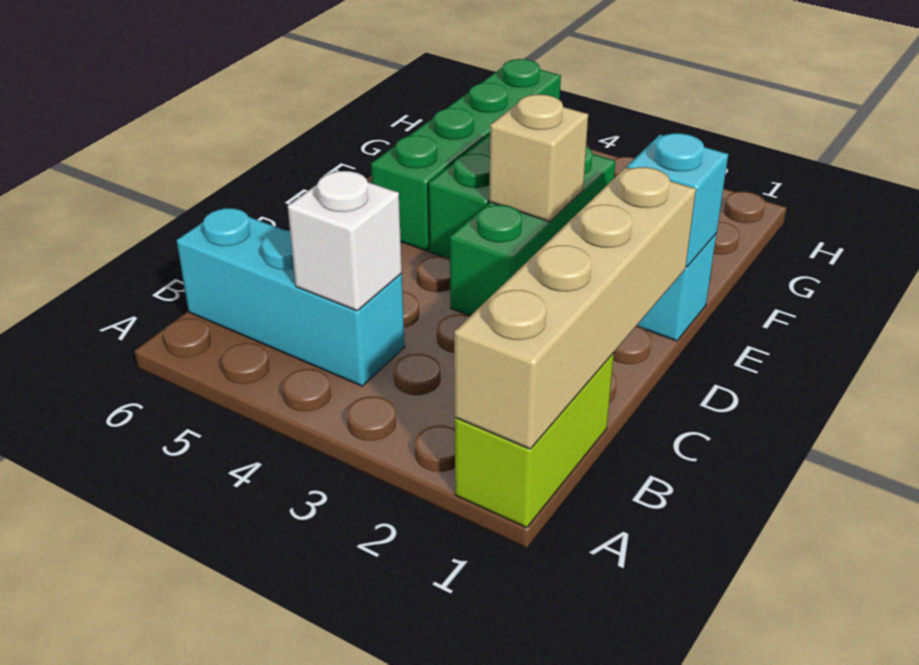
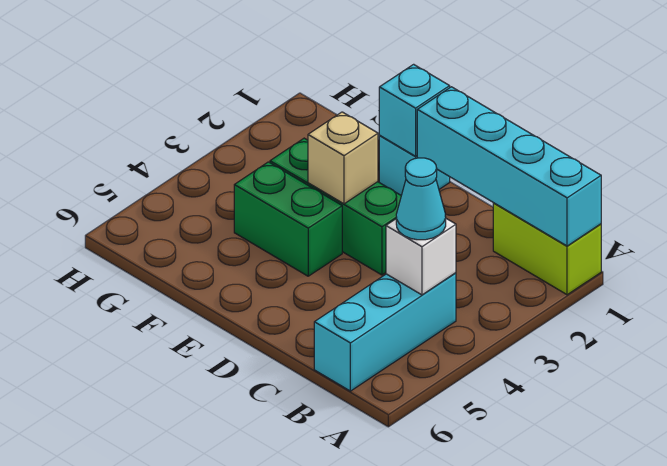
tan brick A1:D1 level 2 -> cyan brick A1:D1 level 2
none -> cyan cone B4 level 3
green brick E5:H5 level 1 -> none

